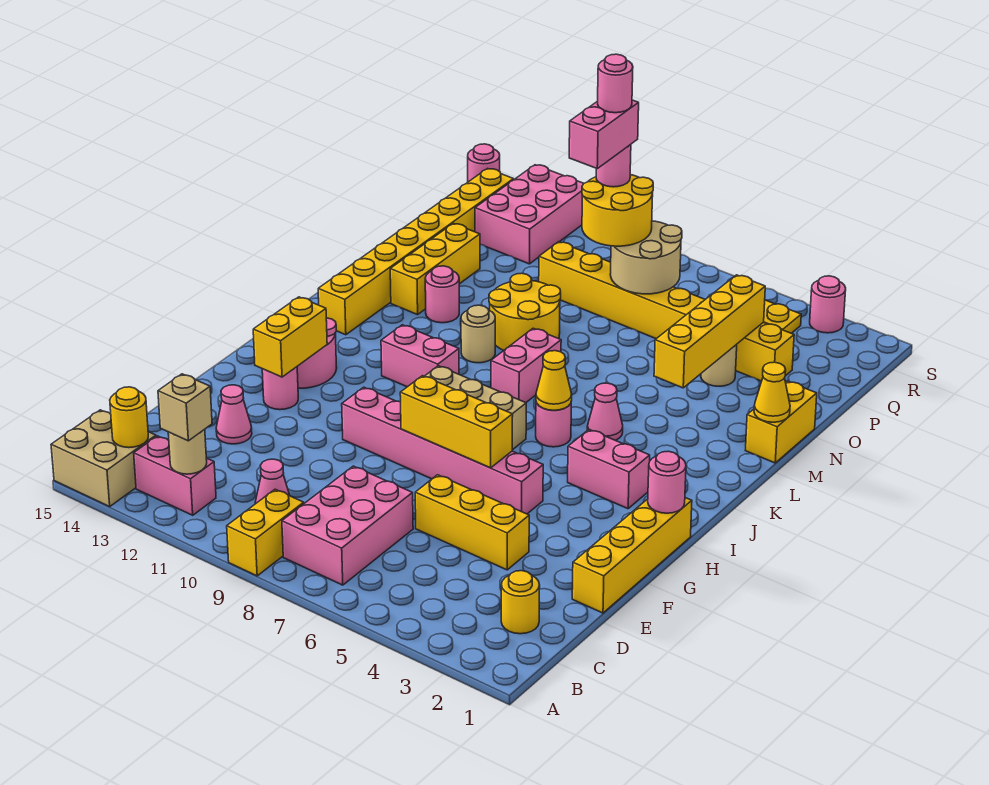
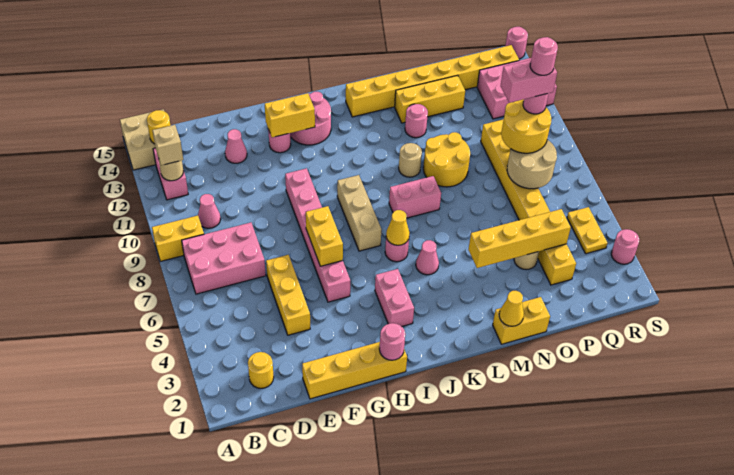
yellow brick G6:G8 level 2 -> yellow brick G6:G7 level 2
pink brick J10:J11 level 1 -> none

